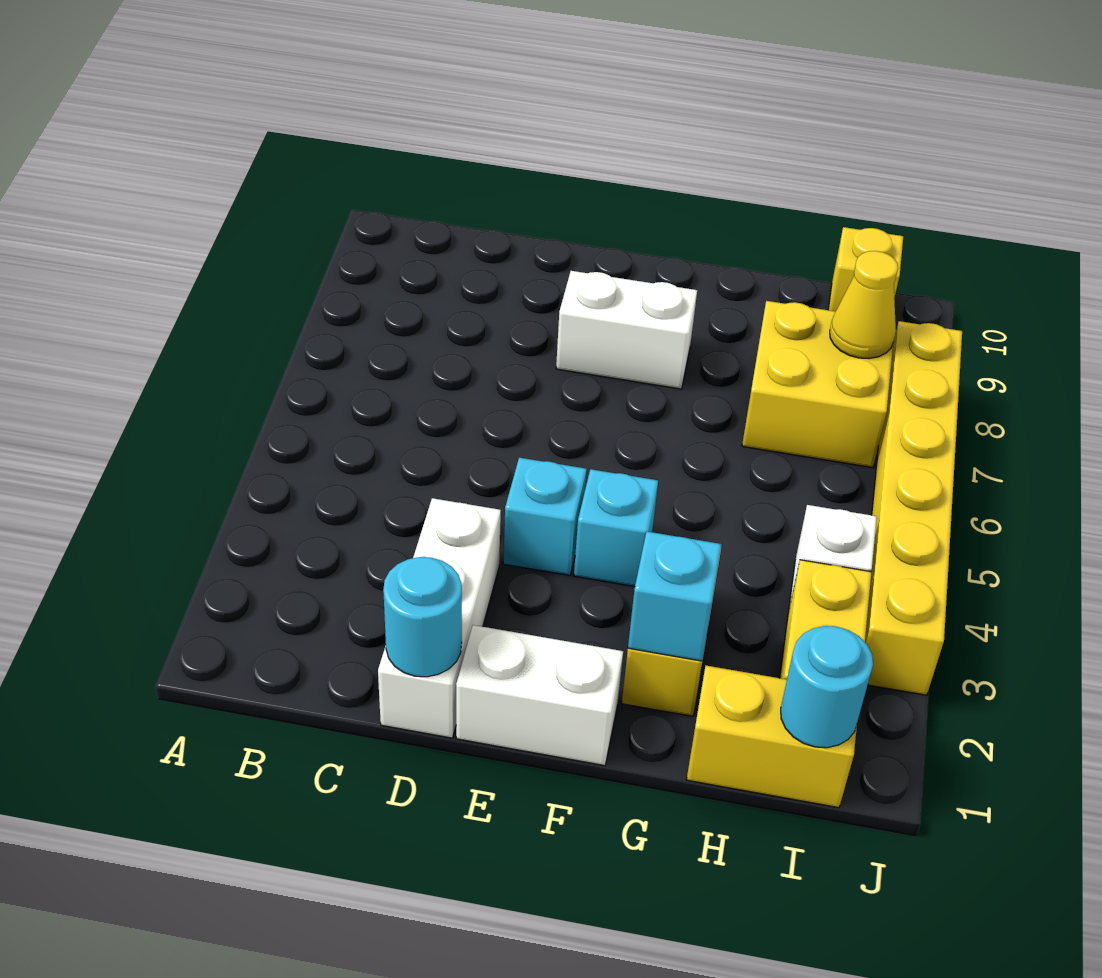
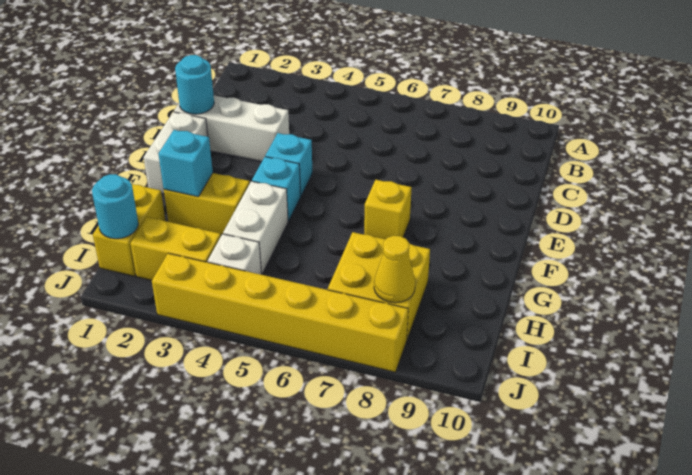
white brick E8:F8 level 1 -> white brick G4:H4 level 1
yellow brick I10 level 1 -> yellow brick F7 level 1

